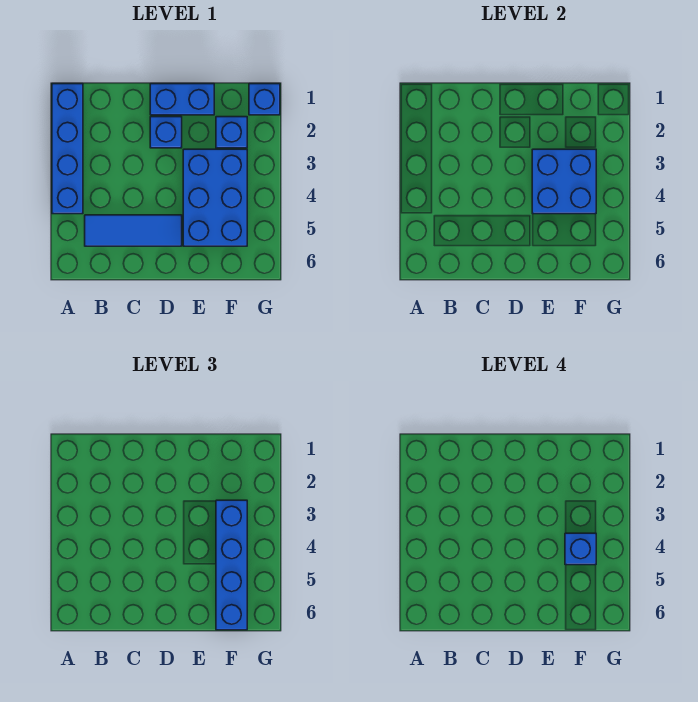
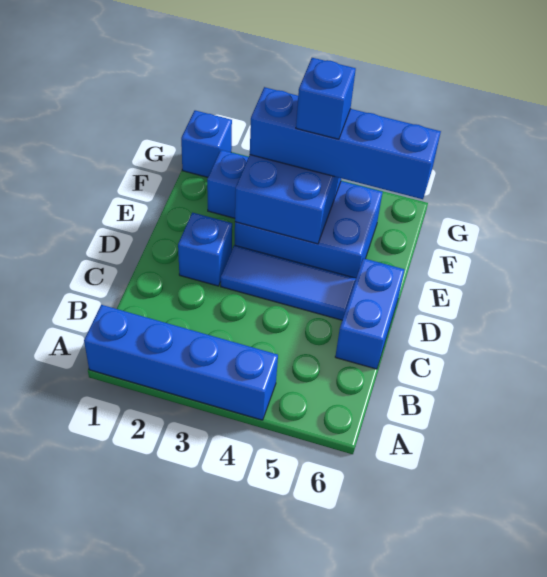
blue tile B5:D5 level 1 -> blue tile D3:D5 level 1
blue brick D1:E1 level 1 -> blue brick C6:D6 level 1

